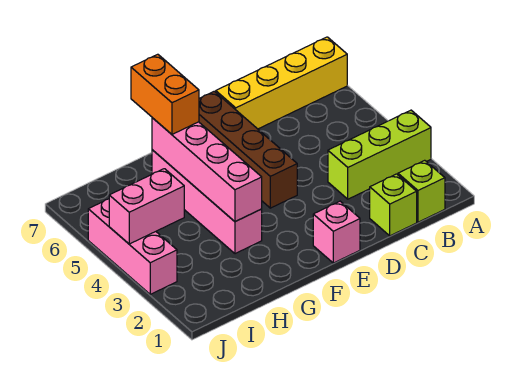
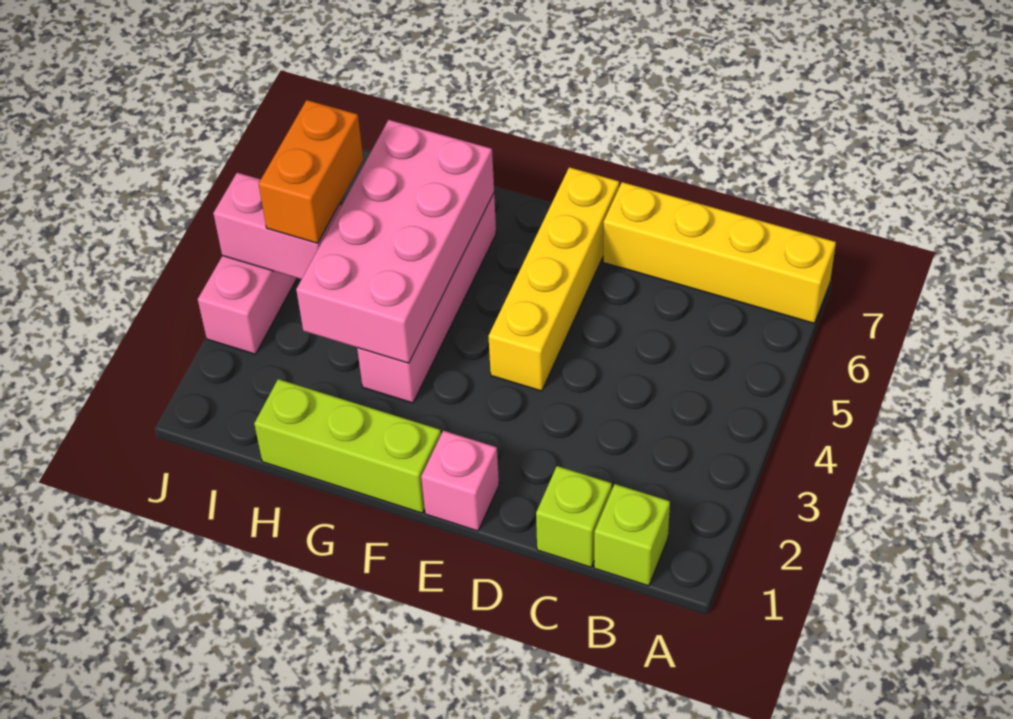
lime brick A3:C3 level 1 -> lime brick F1:H1 level 1
brown brick E4:E7 level 1 -> yellow brick E4:E7 level 1
pink brick G3:G6 level 2 -> pink brick G3:H6 level 2
orange brick G6:G7 level 3 -> orange brick I4:I5 level 3

